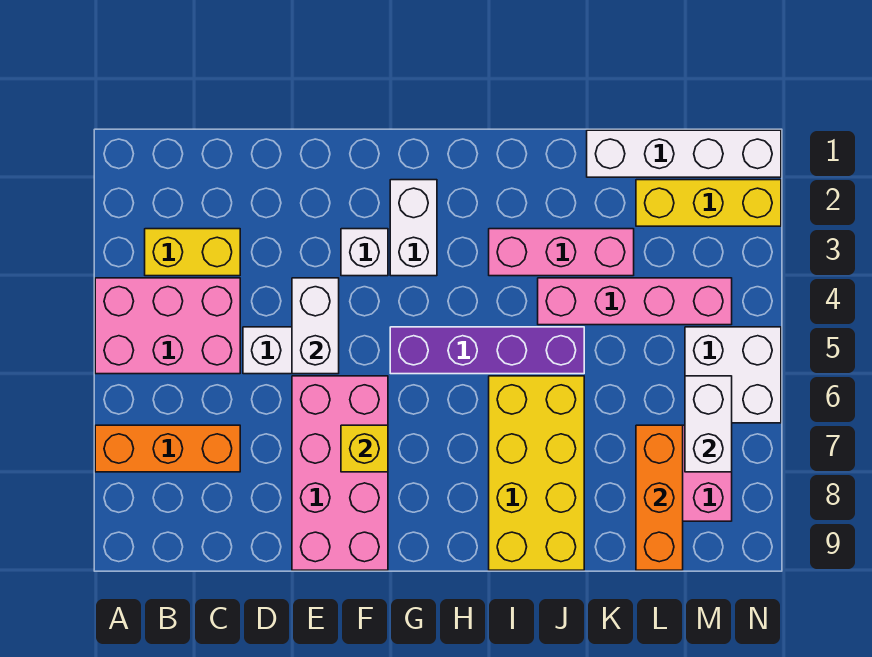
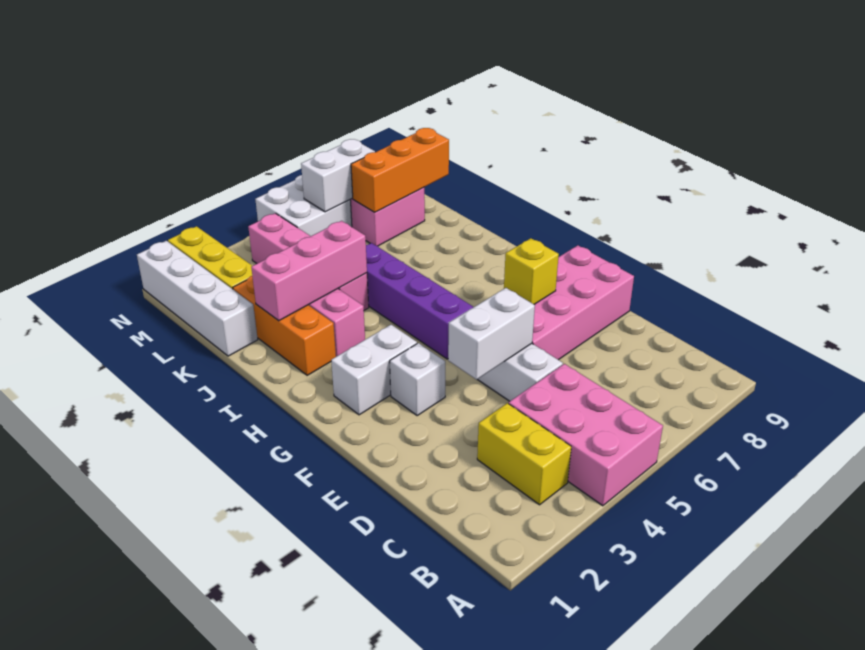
orange brick A7:C7 level 1 -> orange brick I2:K2 level 1
yellow brick I6:J9 level 1 -> none
none -> pink brick J2:J4 level 2

